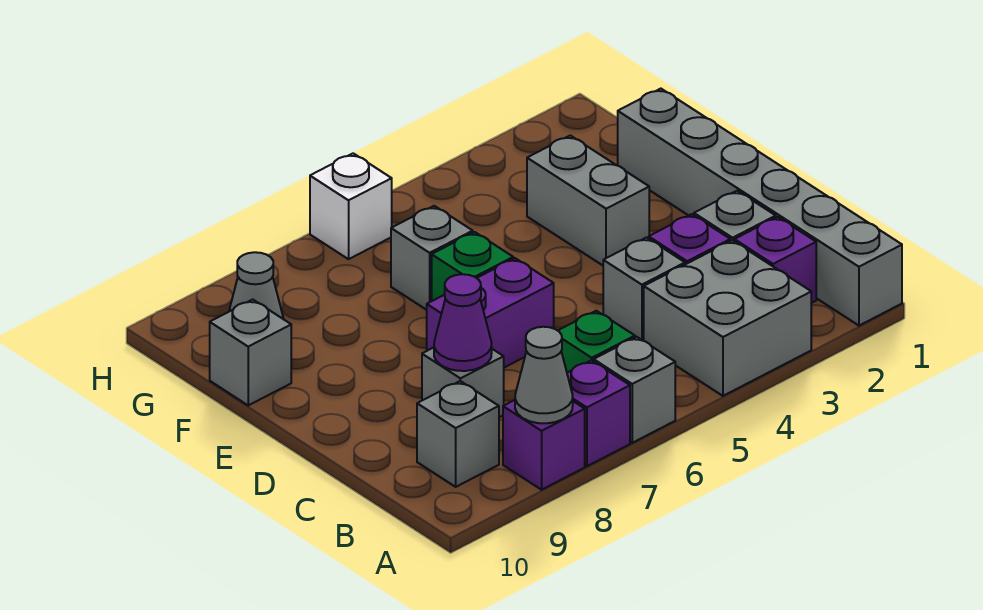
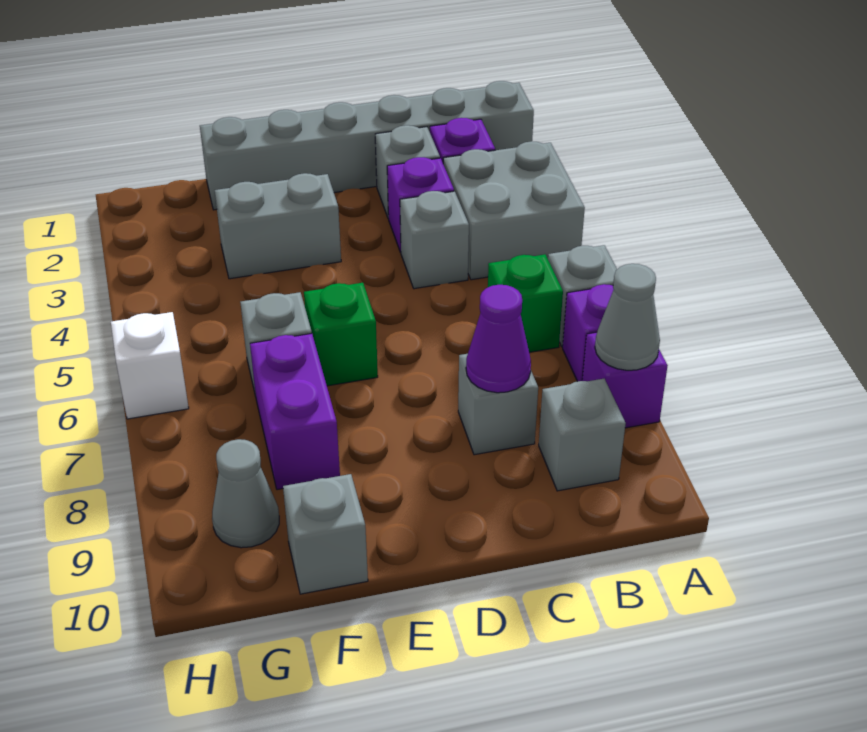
purple brick D6:D7 level 1 -> purple brick F7:F8 level 1

